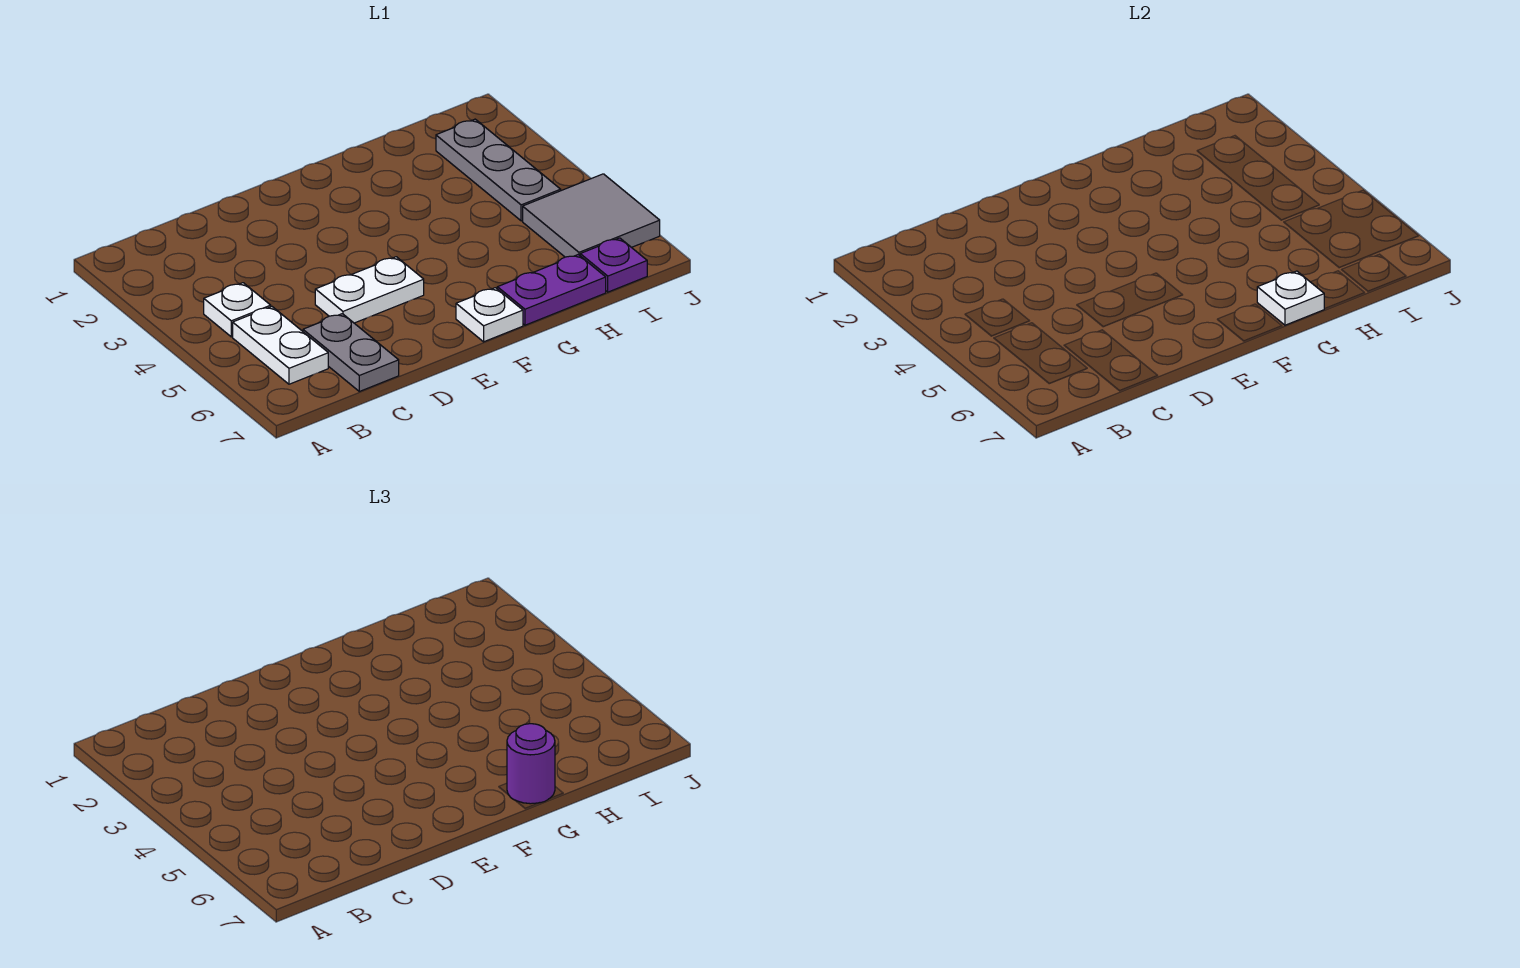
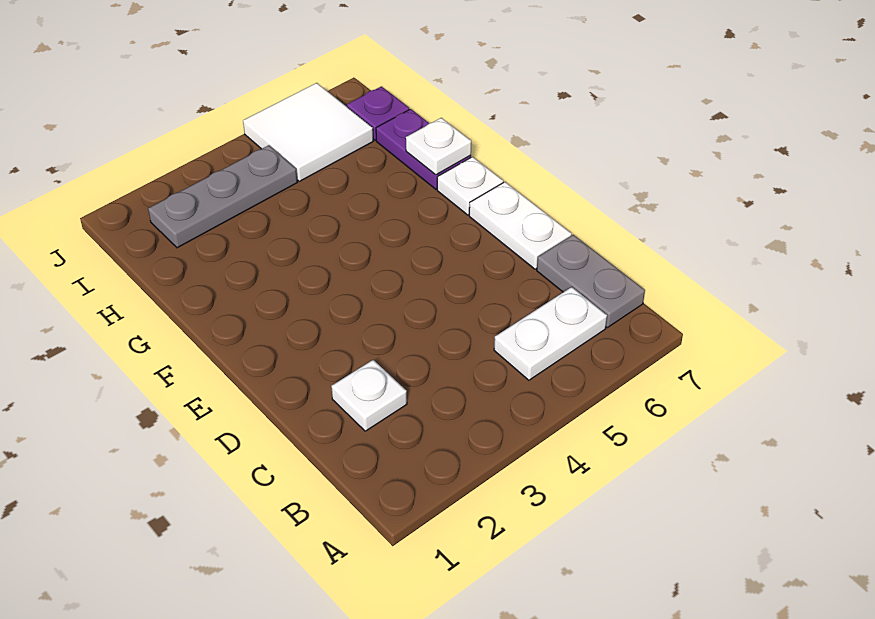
white plate B4 level 1 -> white plate C2 level 1
grey plate C6:C7 level 1 -> grey plate B7:C7 level 1
white plate D5:E5 level 1 -> white plate D7:E7 level 1
purple round brick G7 level 3 -> none
grey tile I5:J6 level 1 -> white tile I5:J6 level 1

